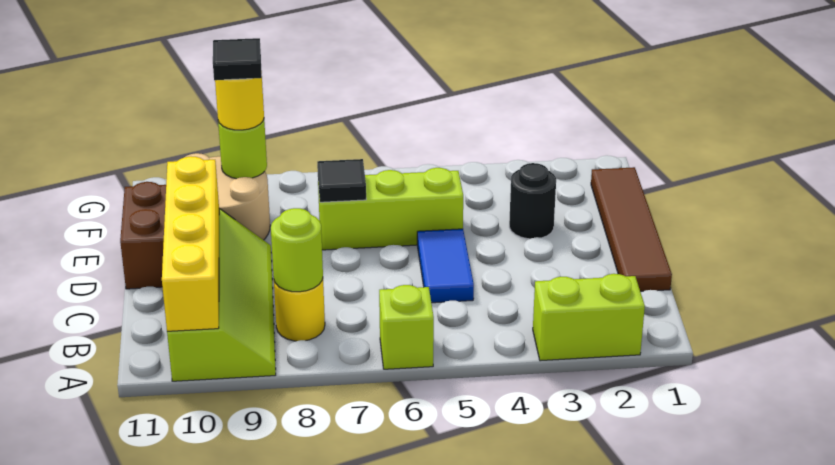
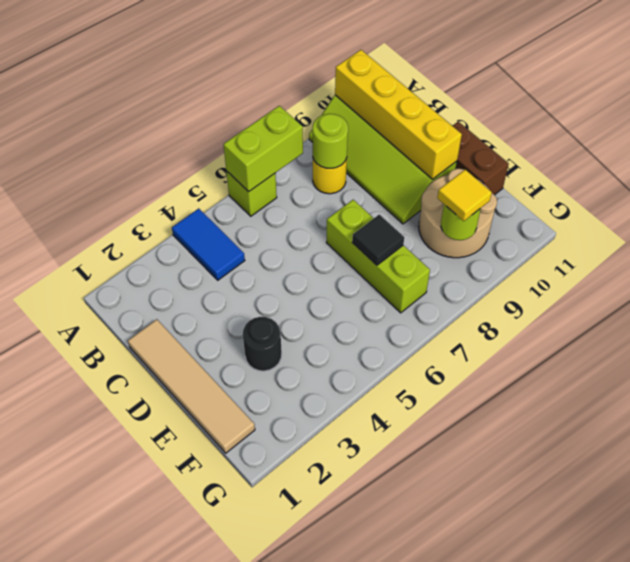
lime brick A2:A3 level 1 -> lime brick A6:A7 level 2
brown tile C1:F1 level 1 -> tan tile C1:F1 level 1
blue tile C5:D5 level 1 -> blue tile A4:B4 level 1
lime brick E5:E7 level 1 -> lime brick D7:F7 level 1
yellow round brick F9 level 3 -> yellow tile F9 level 3
black tile F9 level 4 -> none

